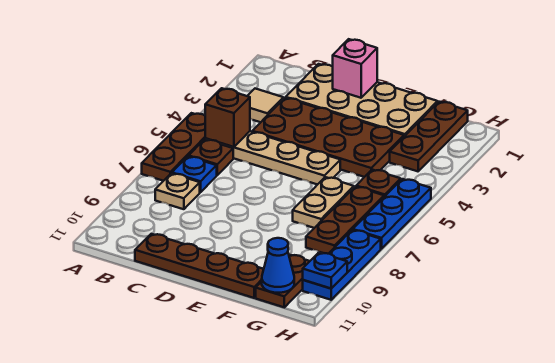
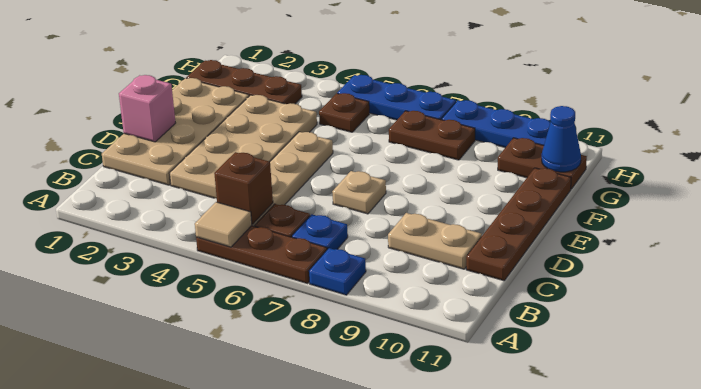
tan tile B3 level 1 -> tan tile A5 level 2
tan plate B8 level 1 -> tan plate D7 level 1
brown plate C3:F4 level 1 -> tan plate C3:F4 level 1
tan plate F6:F7 level 1 -> tan plate C9:C10 level 1
brown plate G6:G8 level 1 -> brown plate G7:G8 level 1
blue plate H10 level 2 -> blue plate A8 level 1

